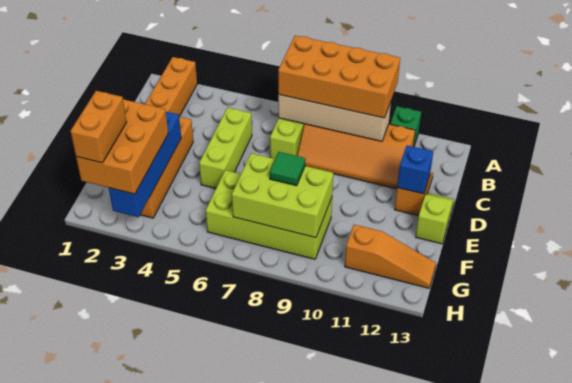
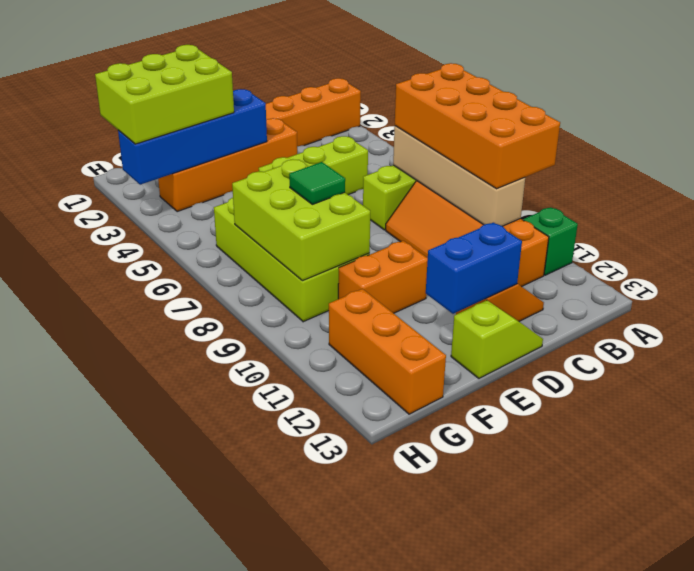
blue brick D12 level 2 -> blue brick D12:E12 level 2
orange brick F2:H3 level 3 -> lime brick F2:H3 level 3
orange brick G2:H2 level 4 -> orange brick E10:F10 level 1
orange slope G11:G13 level 1 top 11 -> orange brick G11:G13 level 1

